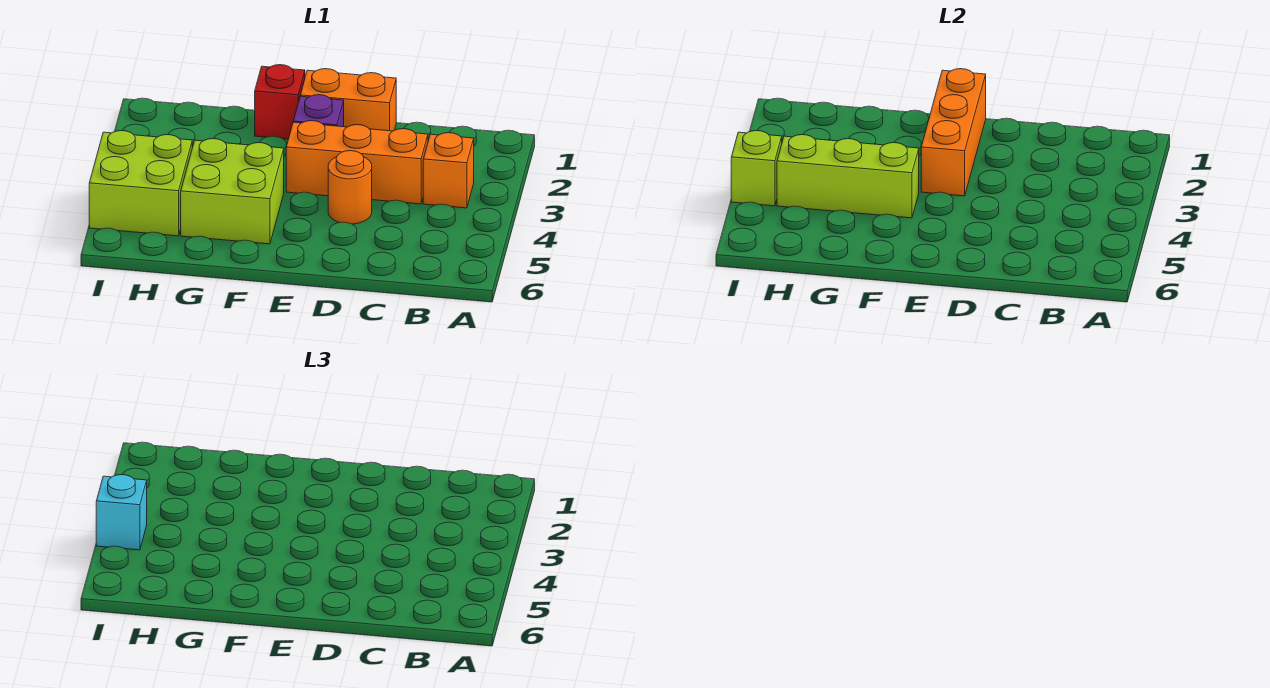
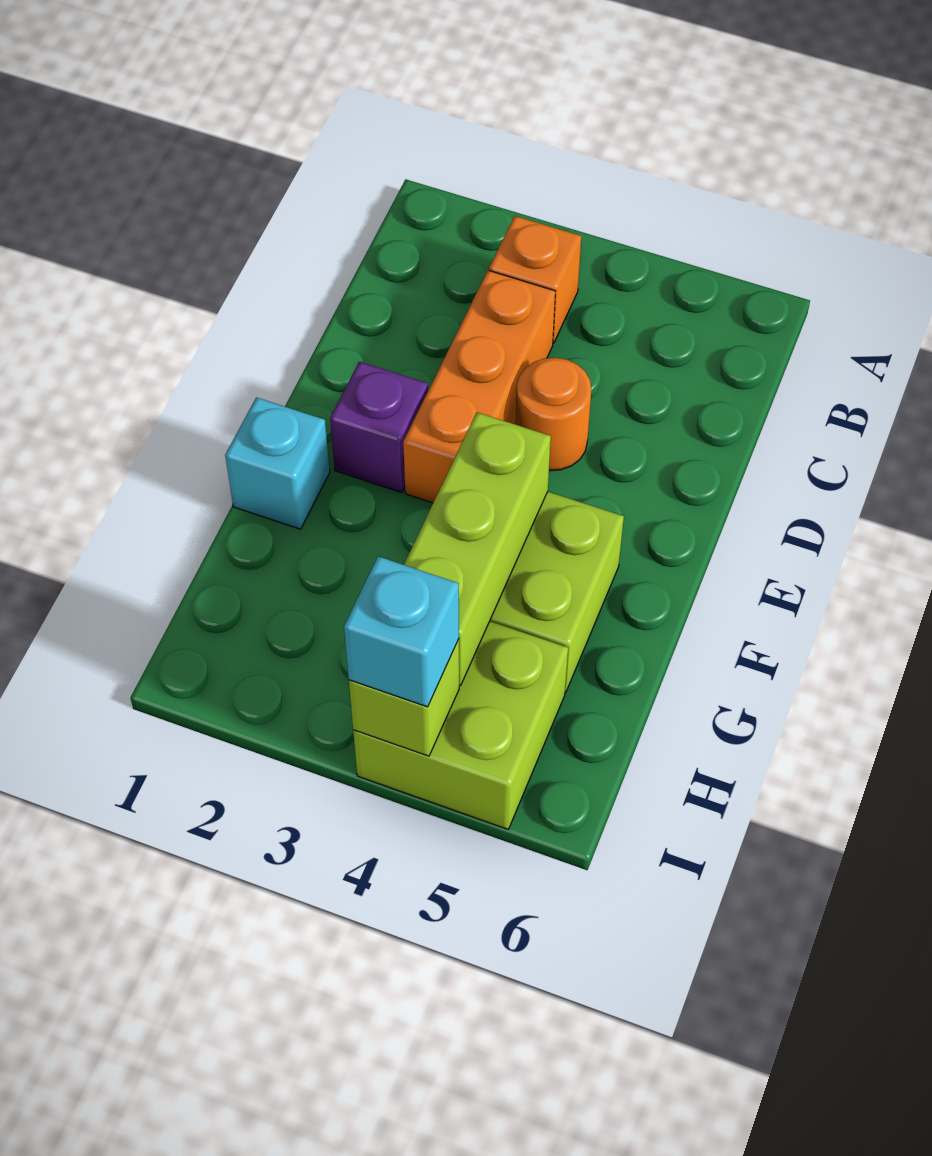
orange brick D1:E1 level 1 -> none
orange brick E1:E3 level 2 -> none
red brick F1 level 1 -> cyan brick F1 level 1

